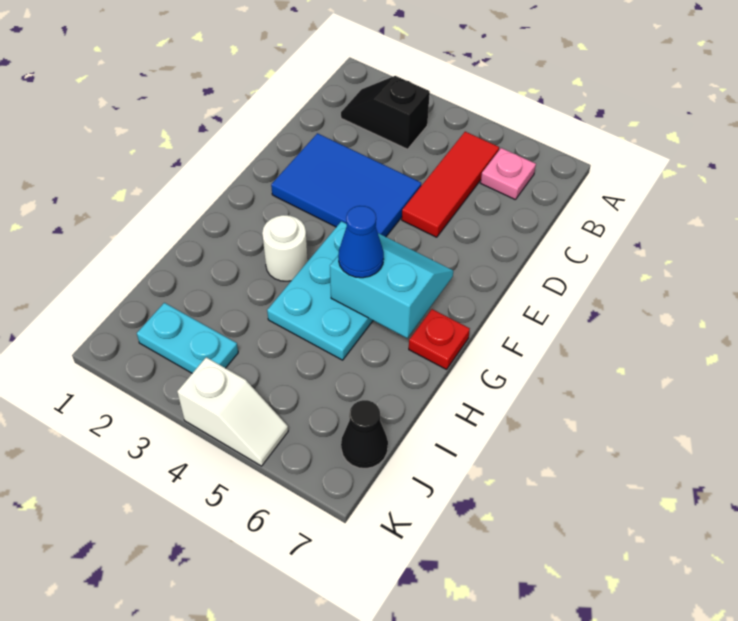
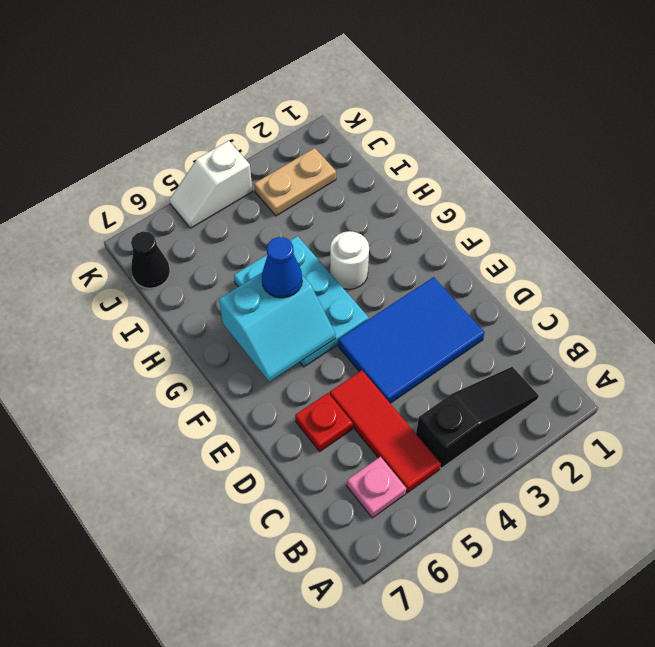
black slope B2:B3 level 1 top 3 -> black slope B2:B4 level 1 top 4
red plate G7 level 1 -> red plate D6 level 1
cyan plate J2:J3 level 1 -> tan plate J2:J3 level 1

